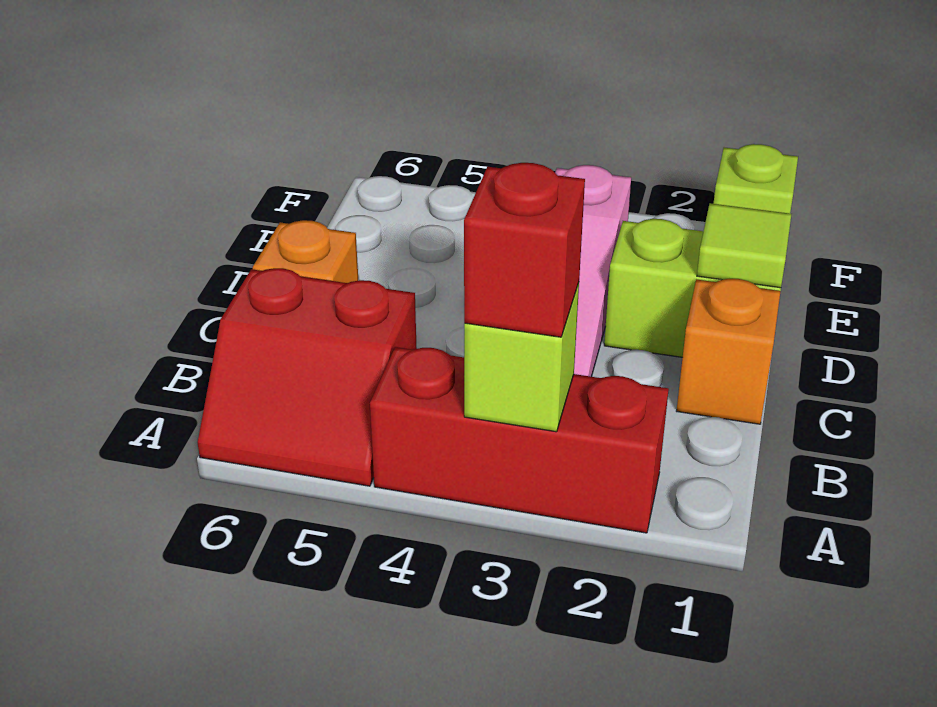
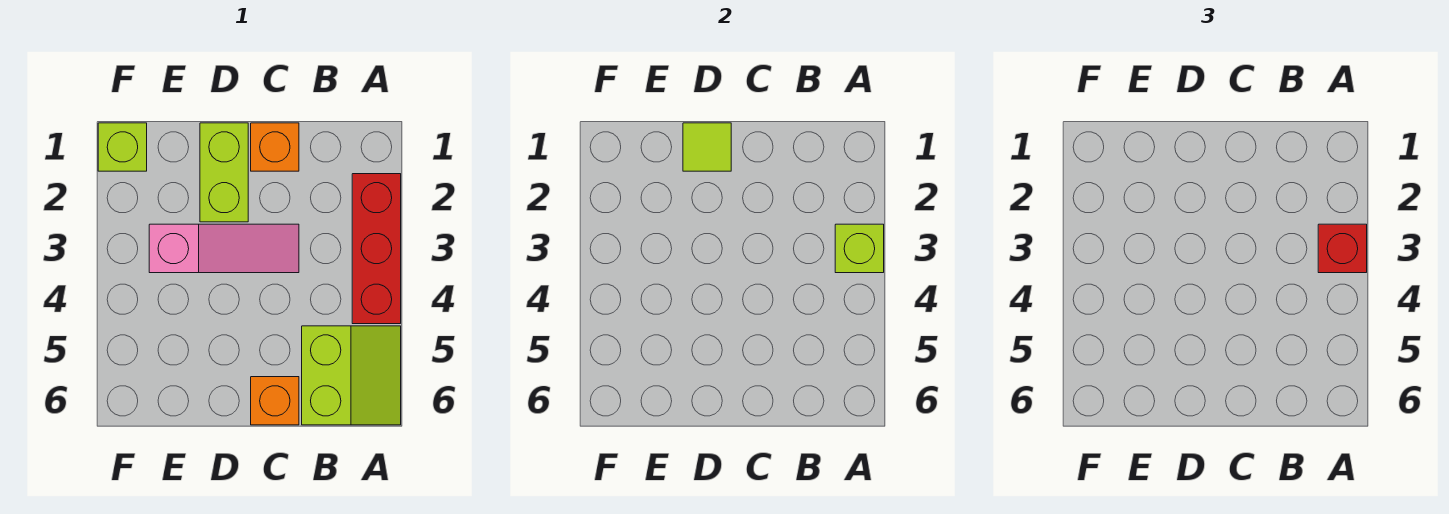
red slope A5:B6 level 1 top B -> lime slope A5:B6 level 1 top B

